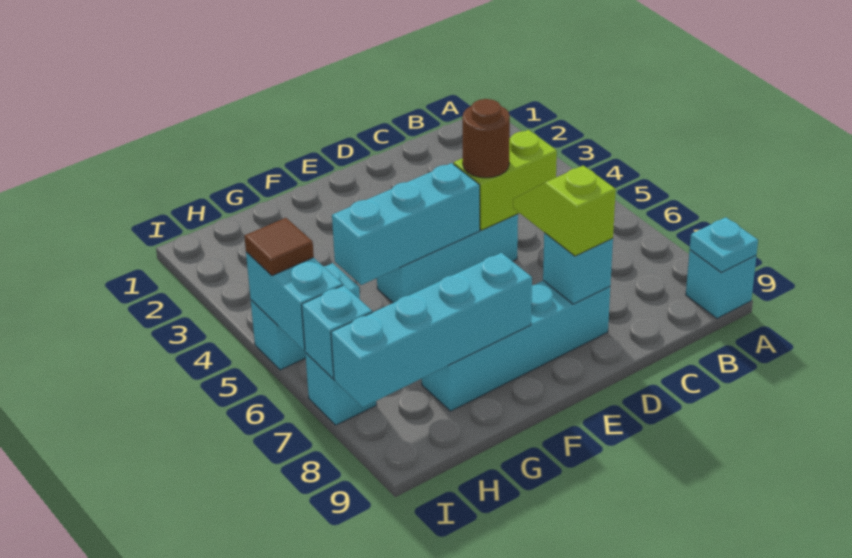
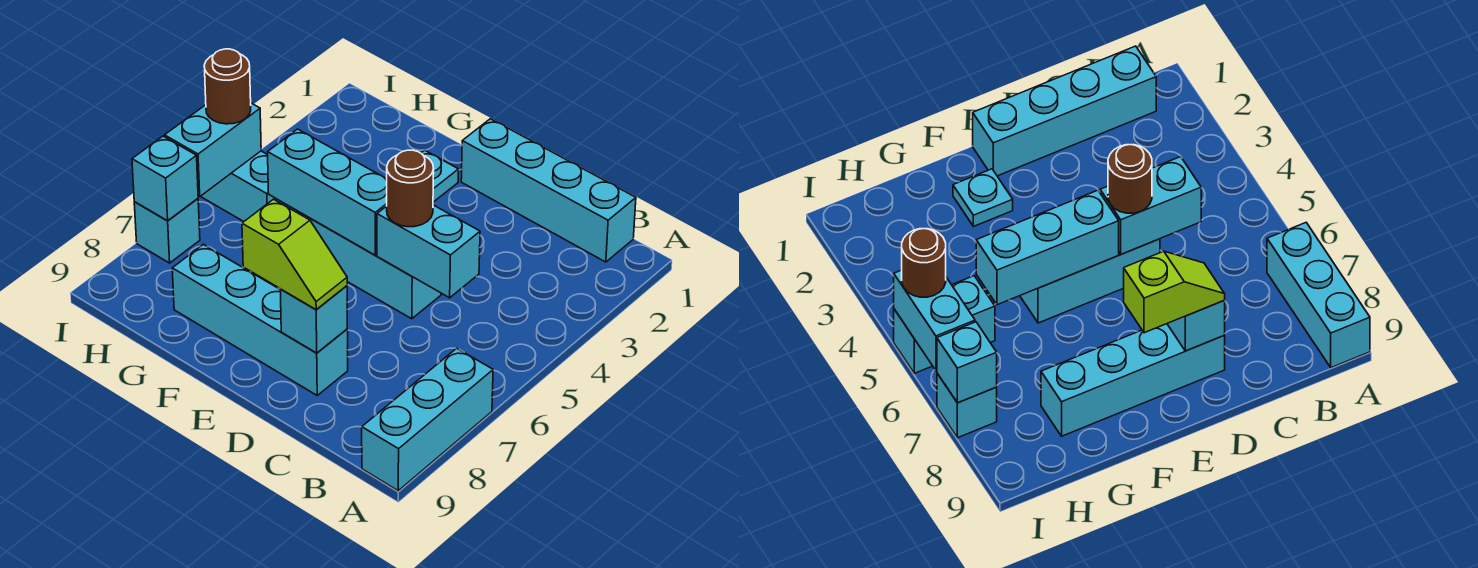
cyan brick A9 level 1 -> cyan brick A7:A9 level 1
cyan plate A9 level 2 -> cyan plate F2 level 1
lime brick C5:D5 level 2 -> cyan brick C5:D5 level 2
lime slope D7:D8 level 3 top 8 -> lime slope D8:E8 level 3 top E
cyan brick F8:I8 level 2 -> cyan brick B1:E1 level 1
brown tile I5 level 3 -> brown round brick I5 level 3

